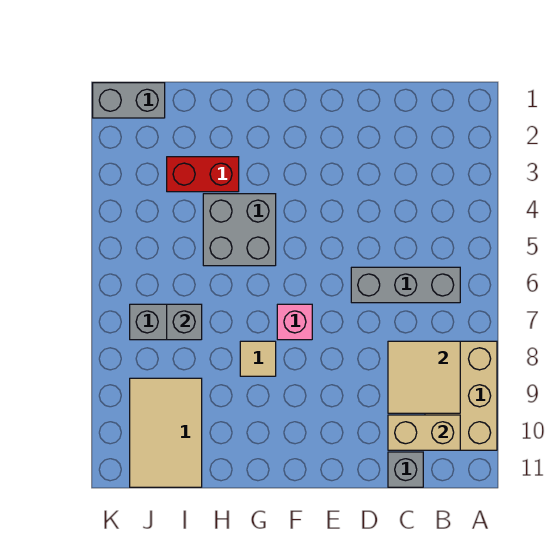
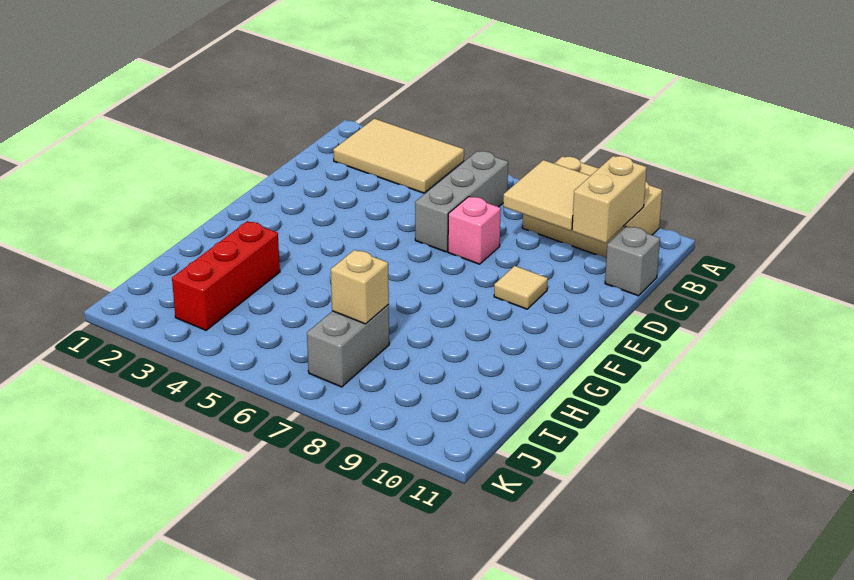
pink brick F7 level 1 -> pink brick D7 level 1
grey brick G4:H5 level 1 -> none
tan tile G8 level 1 -> tan tile E9 level 1
red brick H3:I3 level 1 -> red brick H3:J3 level 1
grey brick I7 level 2 -> tan brick I7 level 2
tan tile I9:J11 level 1 -> tan tile A2:B4 level 1
grey brick J1:K1 level 1 -> none

